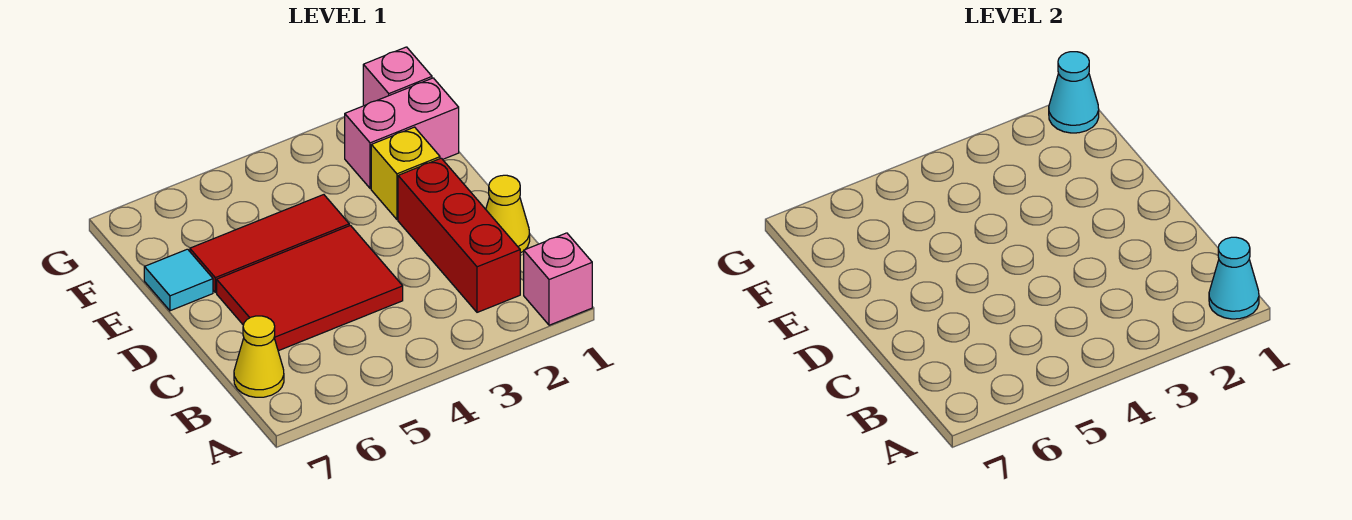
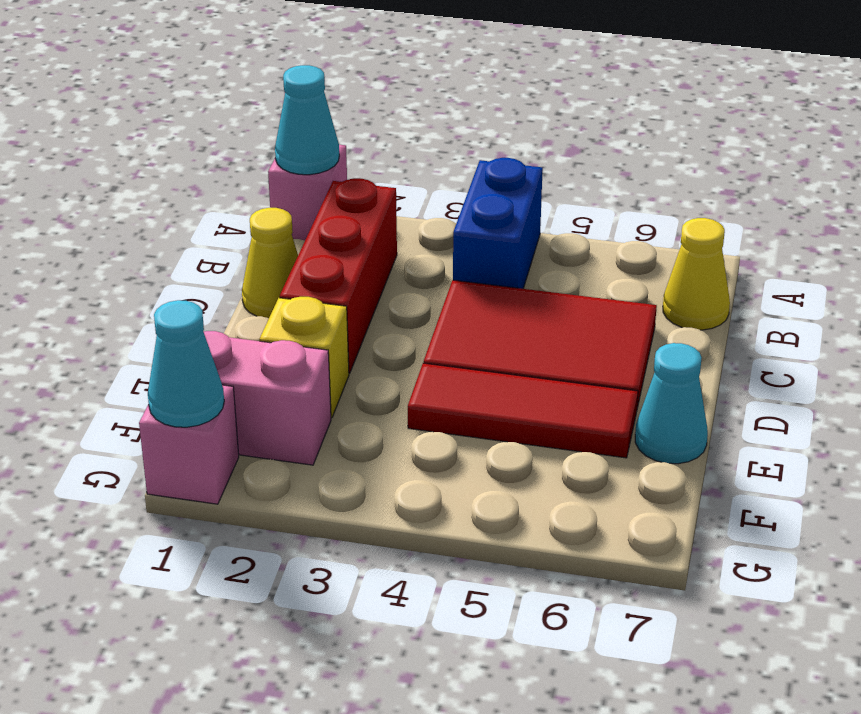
none -> blue brick A4:B4 level 1
cyan tile E7 level 1 -> cyan cone E7 level 1

